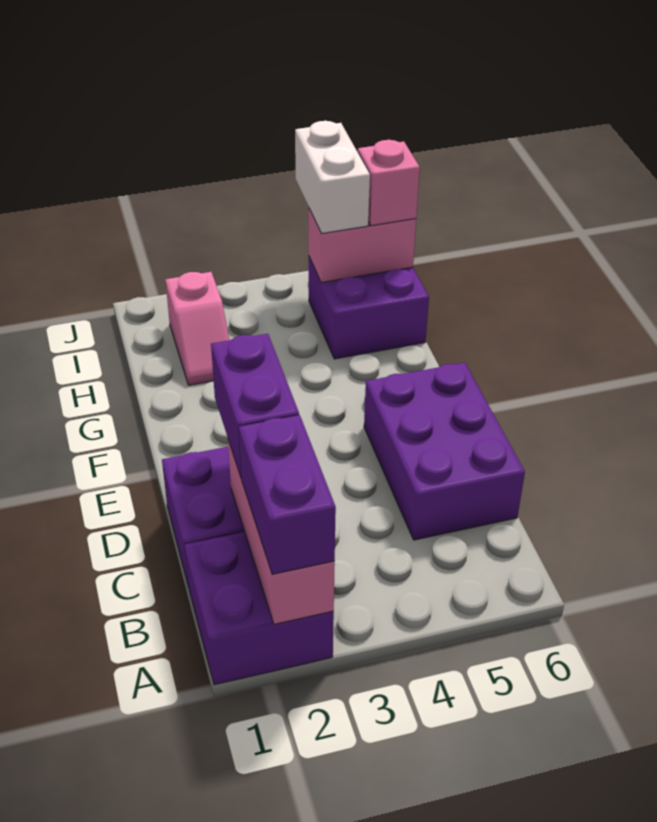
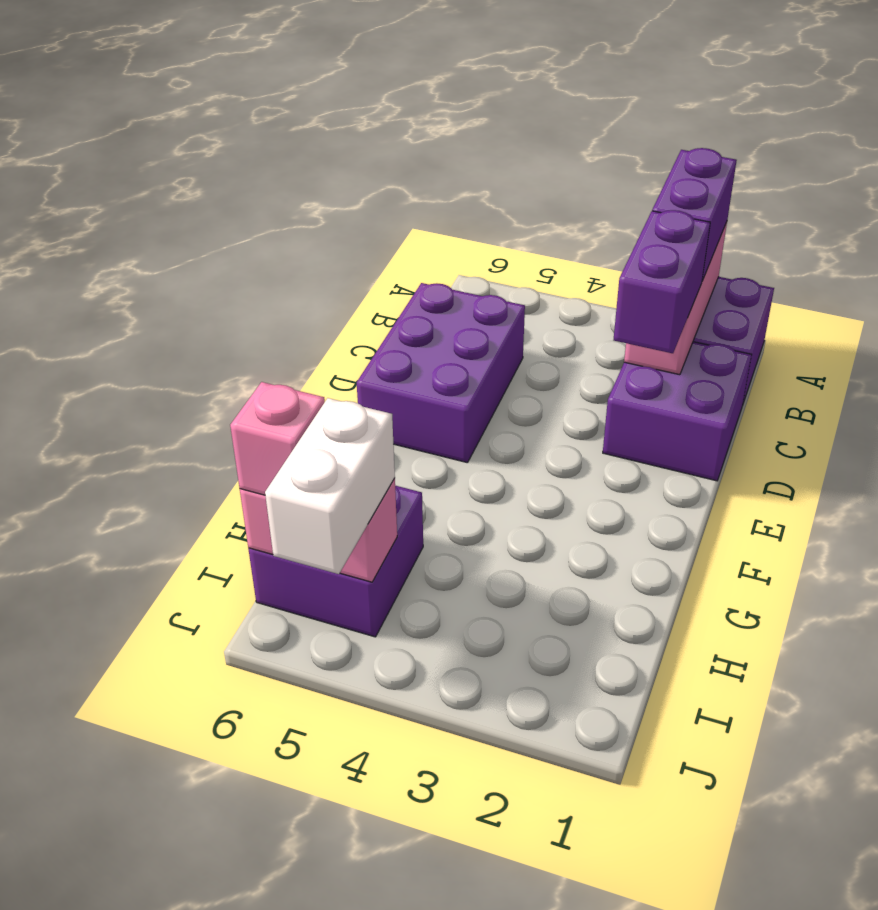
pink slope H2:I2 level 1 top I -> none

